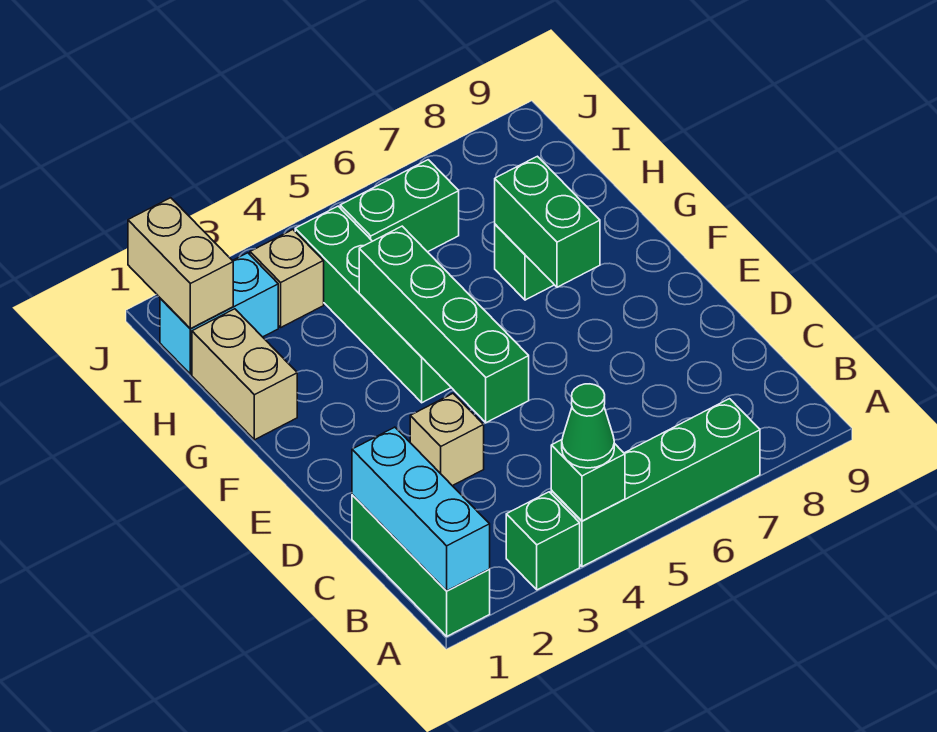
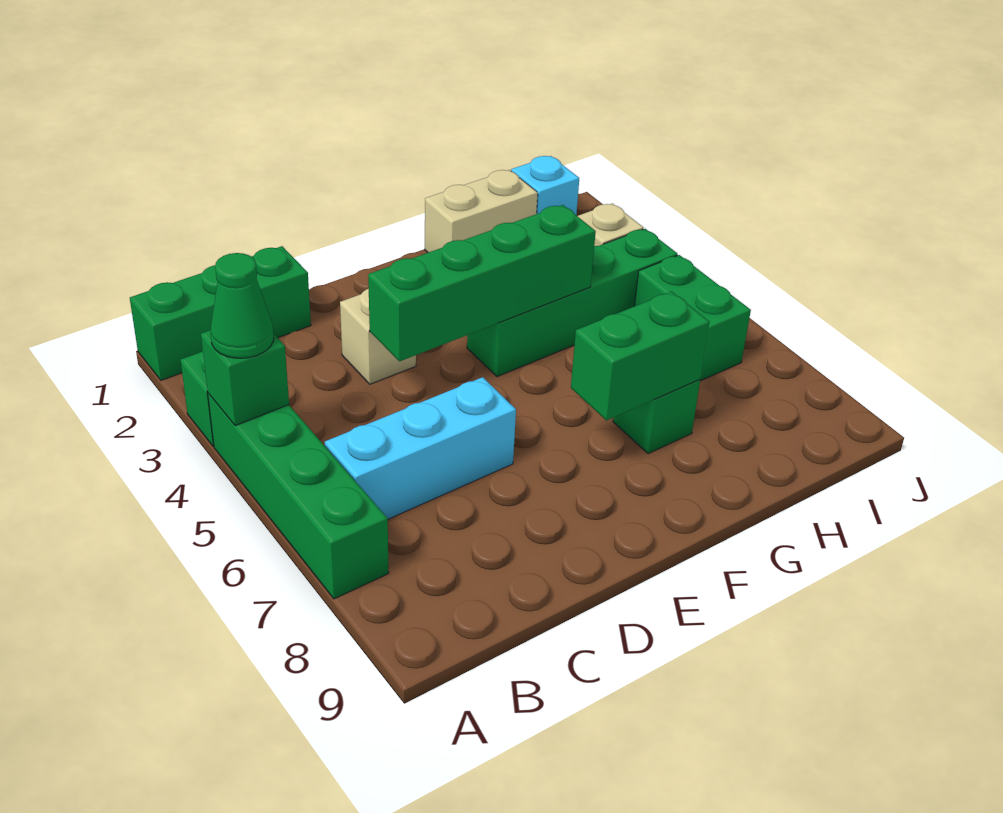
cyan brick A1:C1 level 2 -> cyan brick B6:D6 level 1
cyan brick I1:I2 level 1 -> cyan brick I1 level 1
tan brick I1:J1 level 2 -> none

